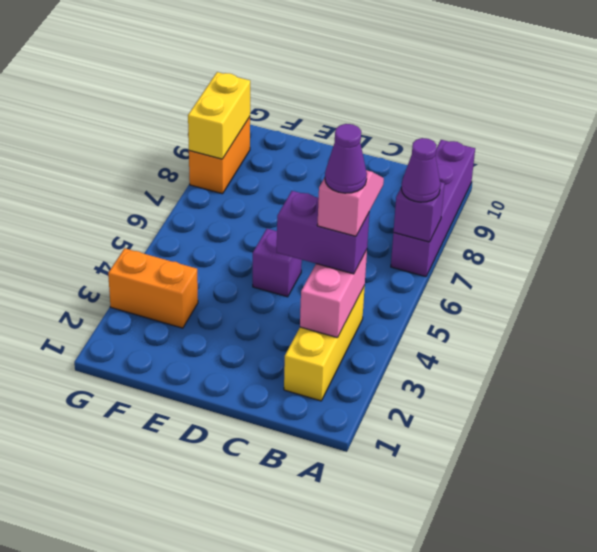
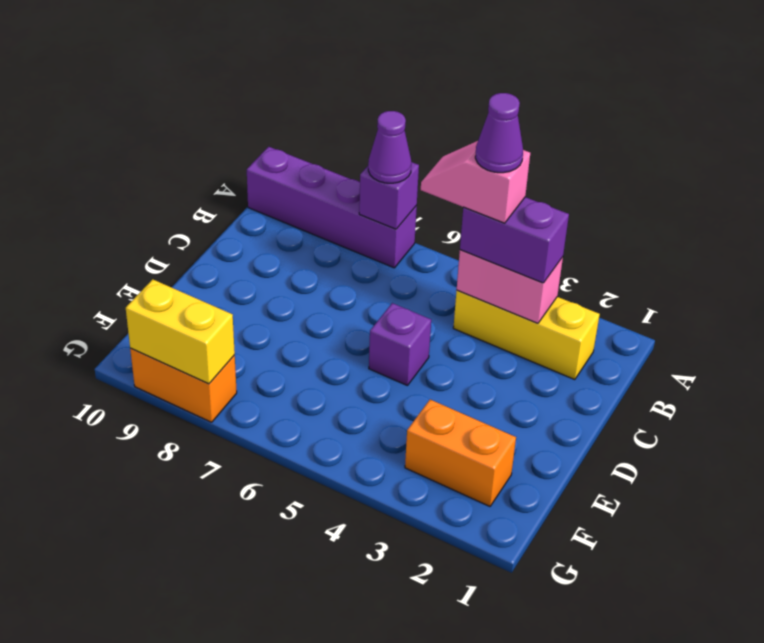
purple brick B4:C4 level 3 -> purple brick B3:B4 level 3
orange brick F3:G3 level 1 -> orange brick F2:F3 level 1

